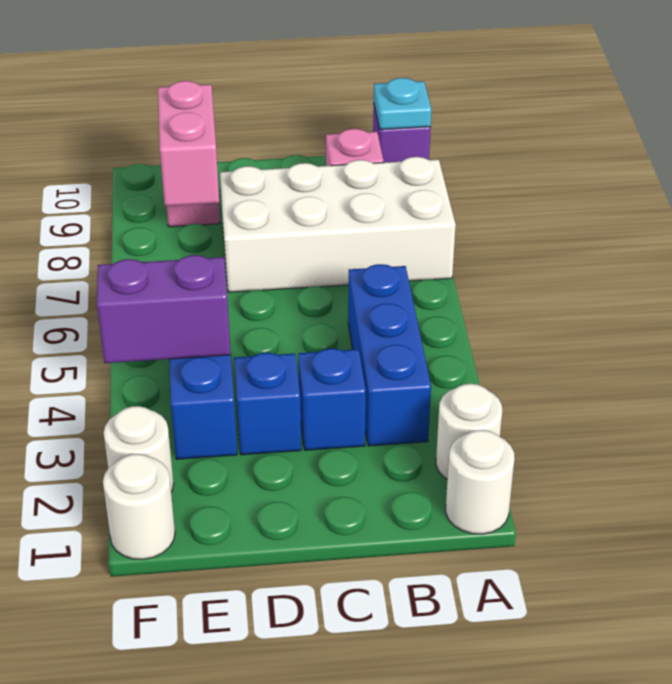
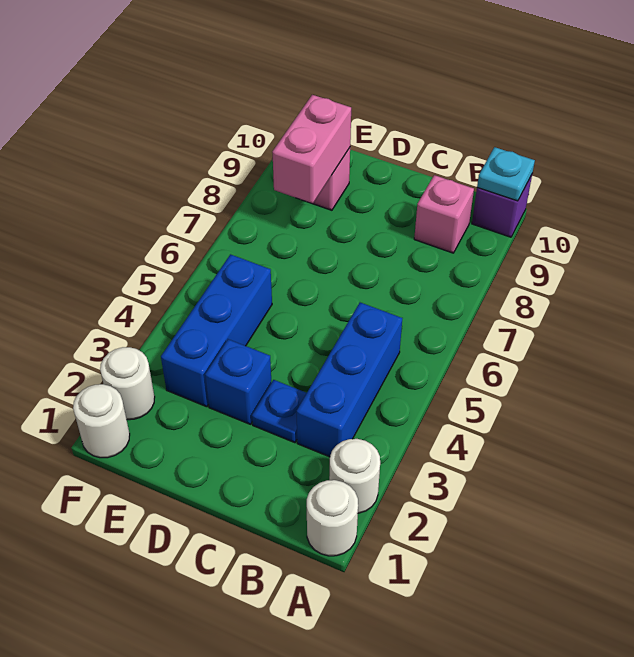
white brick A7:D8 level 1 -> none
blue brick C3 level 1 -> blue plate C3 level 1
purple brick E4:F4 level 2 -> none

